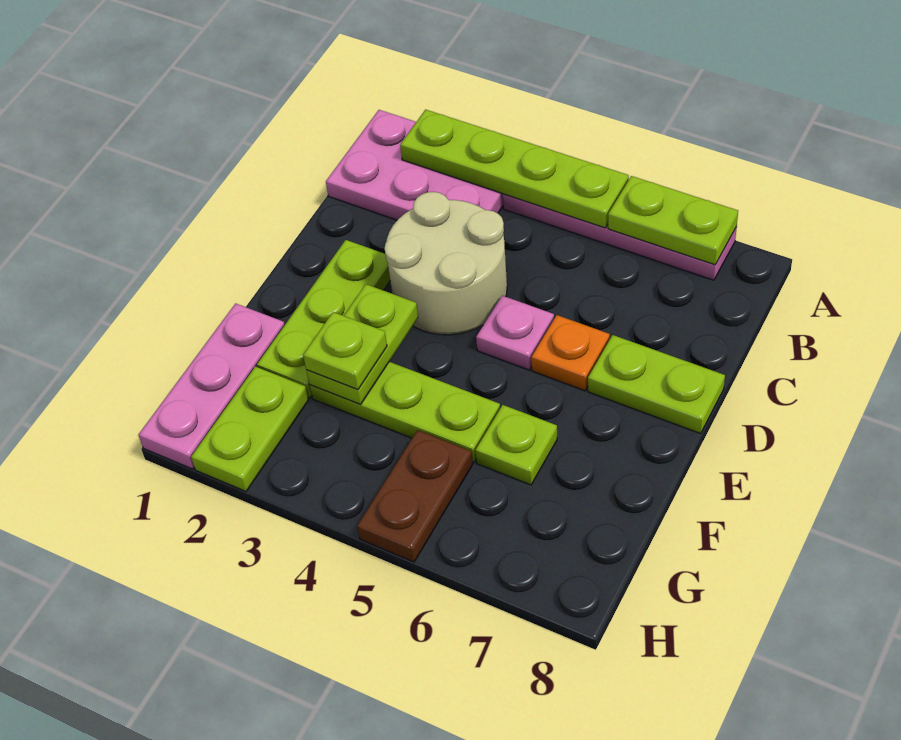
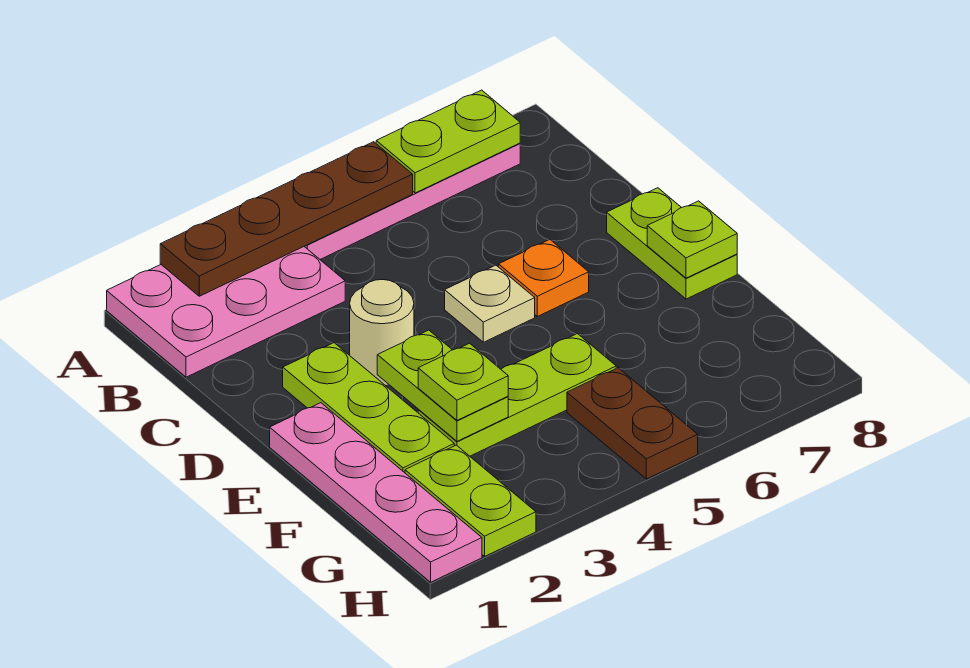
lime plate A2:A5 level 2 -> brown plate A2:A5 level 2
tan round brick C3:D4 level 1 -> tan round brick D3 level 1
pink plate D5 level 1 -> tan plate D5 level 1
lime plate D7:D8 level 1 -> lime plate D8:E8 level 1
pink plate F1:H1 level 1 -> pink plate E1:H1 level 1
lime plate F6 level 1 -> lime plate E8 level 2

